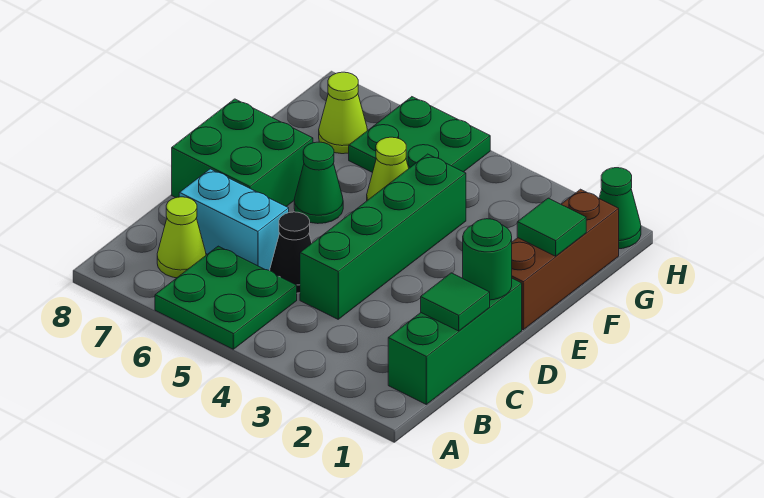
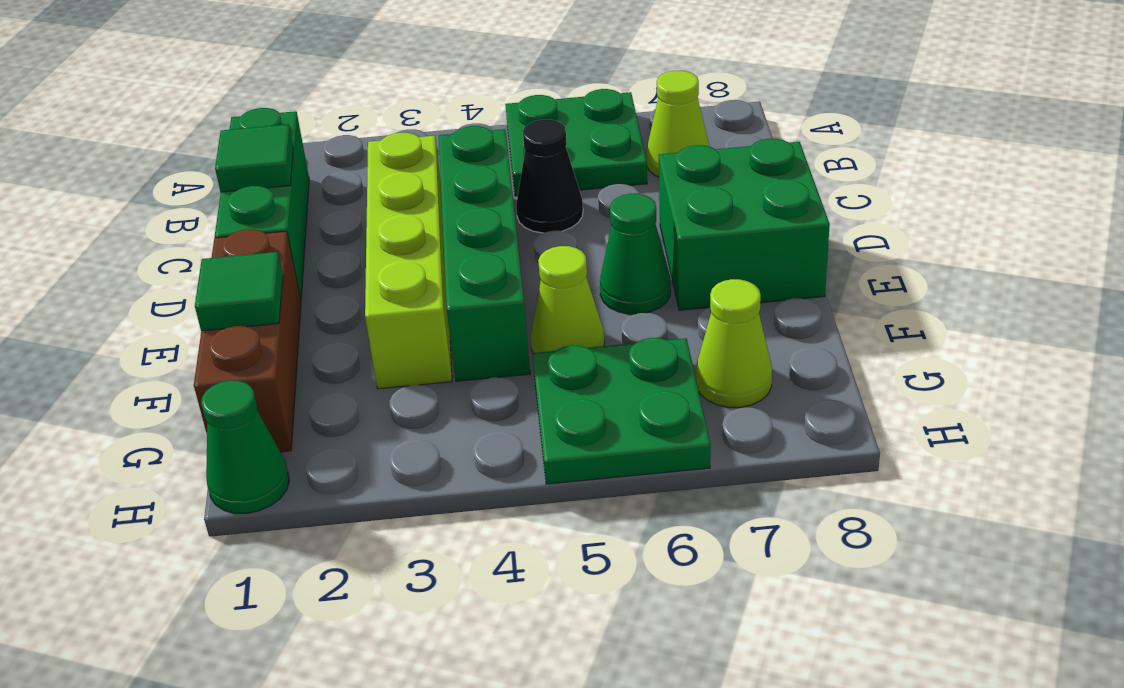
none -> lime brick C3:F3 level 1
cyan brick C6:C7 level 1 -> none
green round brick D1 level 2 -> none

